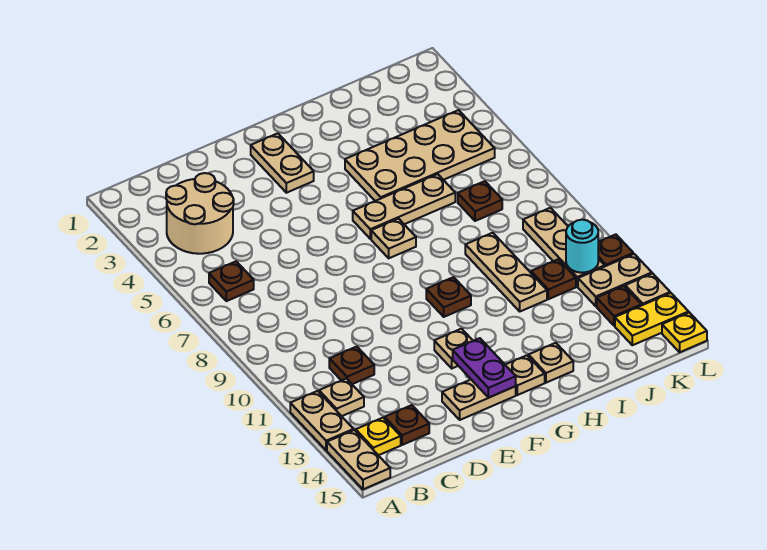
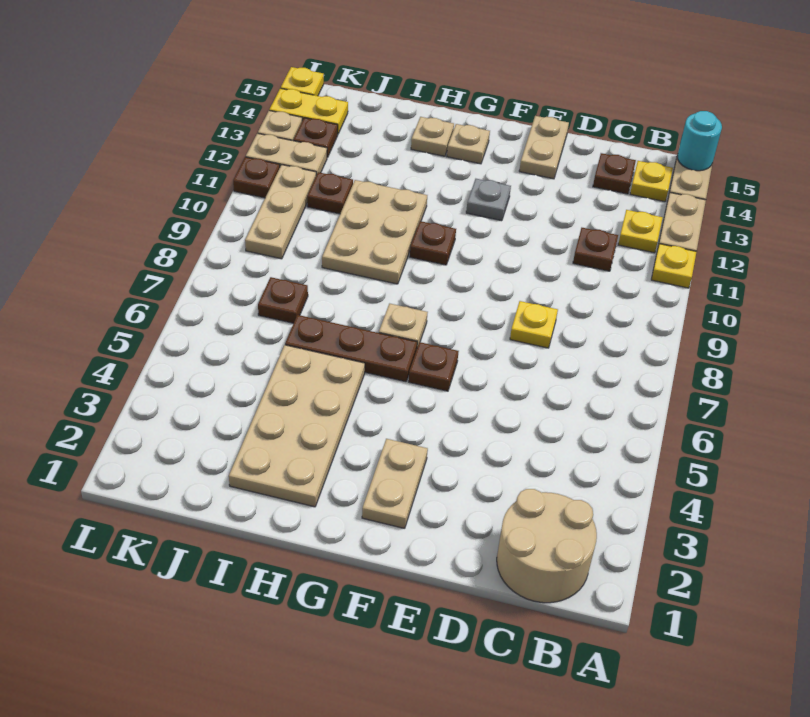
none -> yellow plate A11 level 1
tan round brick B3:C4 level 1 -> tan round brick B1:C2 level 1
brown plate B6 level 1 -> brown plate F6 level 1
tan plate B12 level 1 -> yellow plate B12 level 1
none -> yellow plate D8 level 1
tan plate E14:F14 level 1 -> tan plate E14:E15 level 1
tan plate F12 level 1 -> grey plate F12 level 1
purple plate F13:F14 level 2 -> none
tan plate G6:I6 level 1 -> brown plate G6:I6 level 1
tan plate H4:K5 level 1 -> tan plate H2:I5 level 1
tan plate I9:I11 level 1 -> tan plate H9:I11 level 1
cyan round brick K11 level 2 -> cyan round brick A15 level 2

